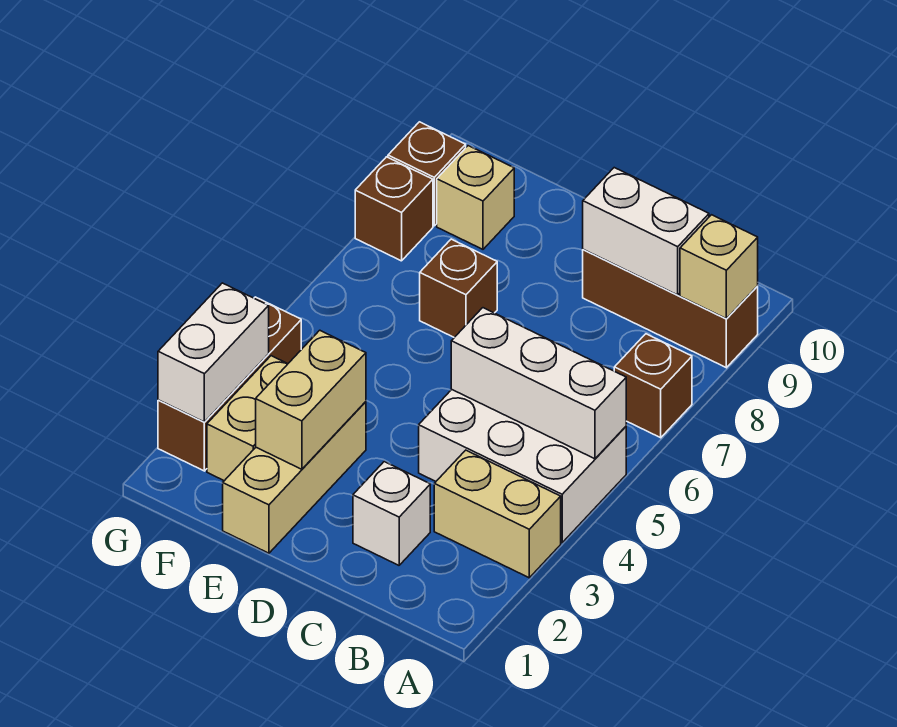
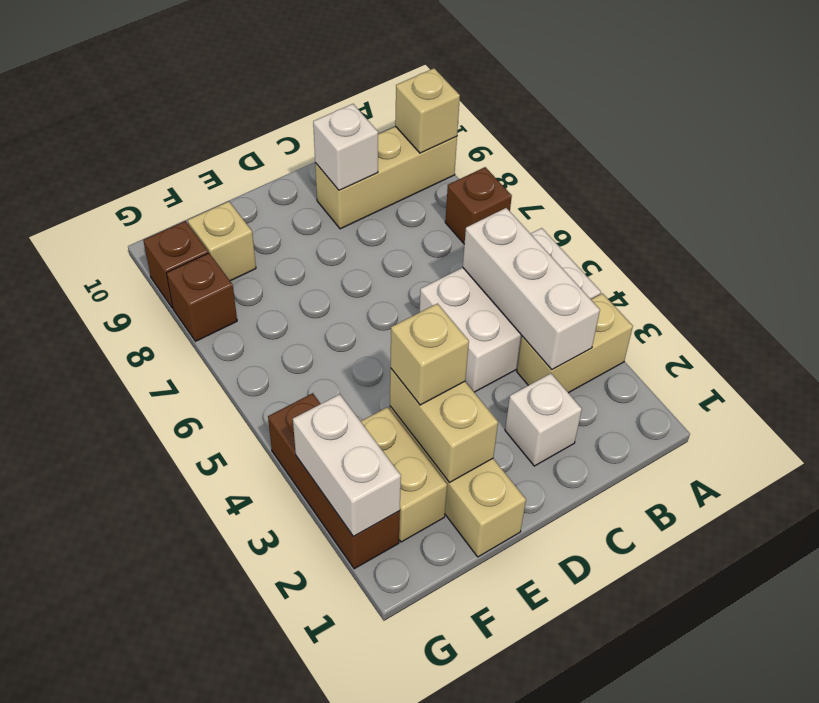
white brick A5:C5 level 2 -> white brick B3:B5 level 2
brown brick A9:C9 level 1 -> tan brick A9:C9 level 1
white brick B9:C9 level 2 -> white brick C9 level 2
none -> tan brick E3 level 3
brown brick E7 level 1 -> none

